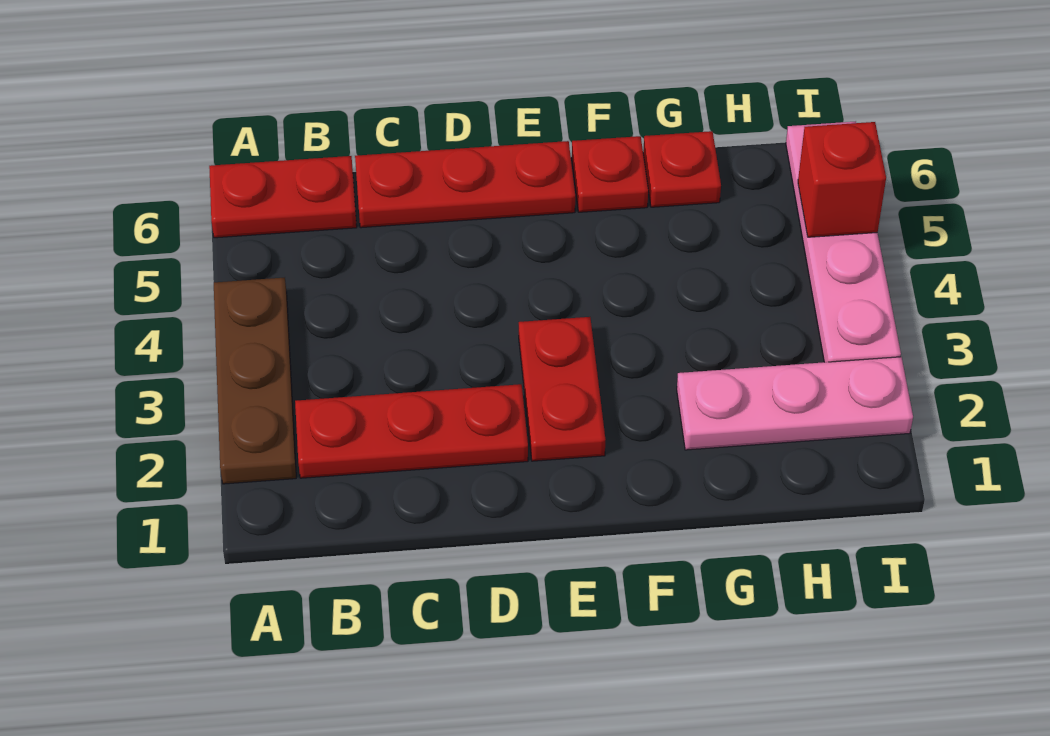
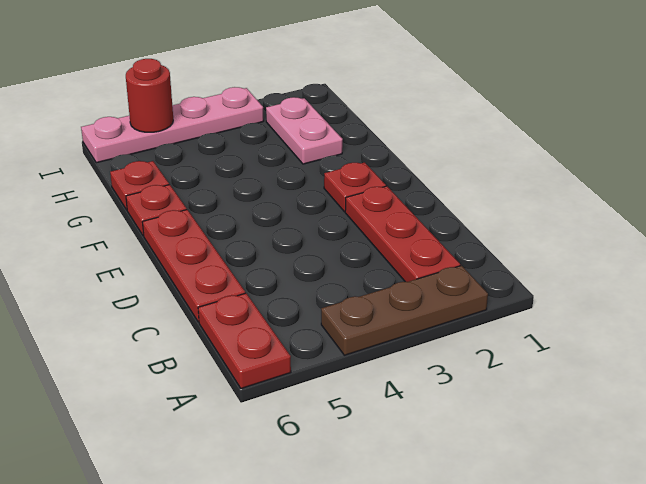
red plate E2:E3 level 1 -> red plate E2 level 1
pink plate G2:I2 level 1 -> pink plate G2:H2 level 1
red brick I5 level 2 -> red round brick I5 level 2

